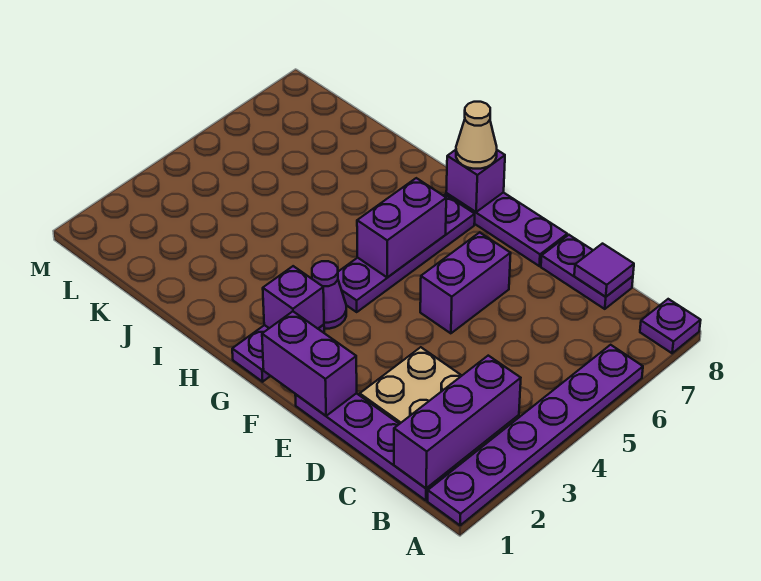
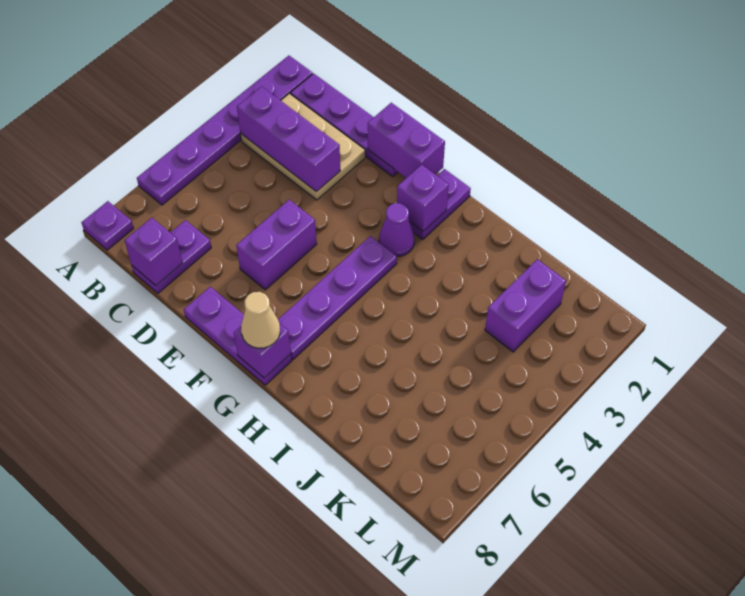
purple brick B1:B3 level 2 -> purple brick B3:D3 level 2
purple plate C8:D8 level 1 -> purple plate C7:C8 level 1
purple tile C8 level 2 -> purple brick C8 level 2
purple brick G5:G6 level 2 -> purple brick K2:K3 level 1

